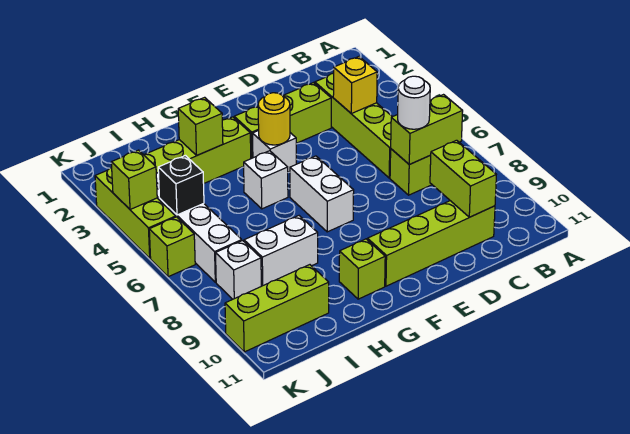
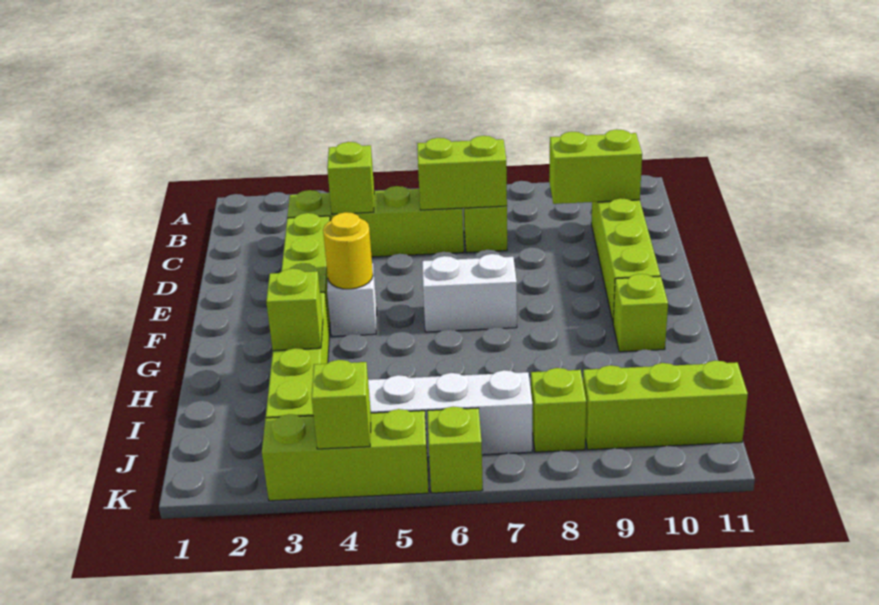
lime brick B7:C7 level 2 -> lime brick C6:C7 level 2
yellow brick C4 level 2 -> lime brick C4 level 2
white round brick C7 level 3 -> none
white brick G5 level 1 -> none
white brick H8:I8 level 1 -> none
lime brick I10:K10 level 1 -> lime brick J9:J11 level 1
black brick J5 level 2 -> none
white brick J8 level 1 -> lime brick J8 level 1

